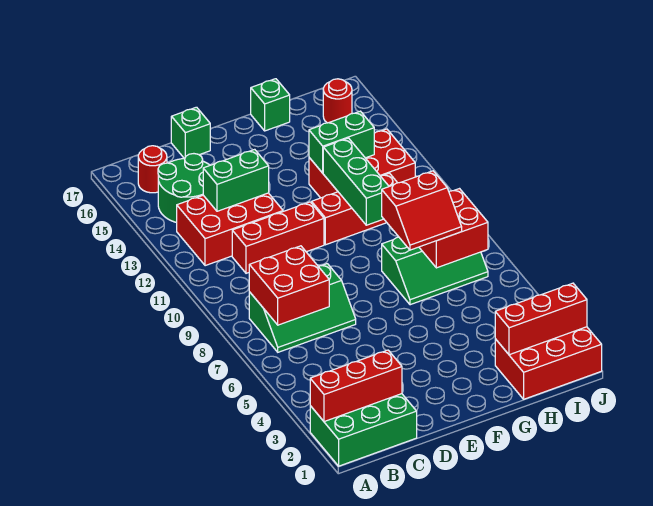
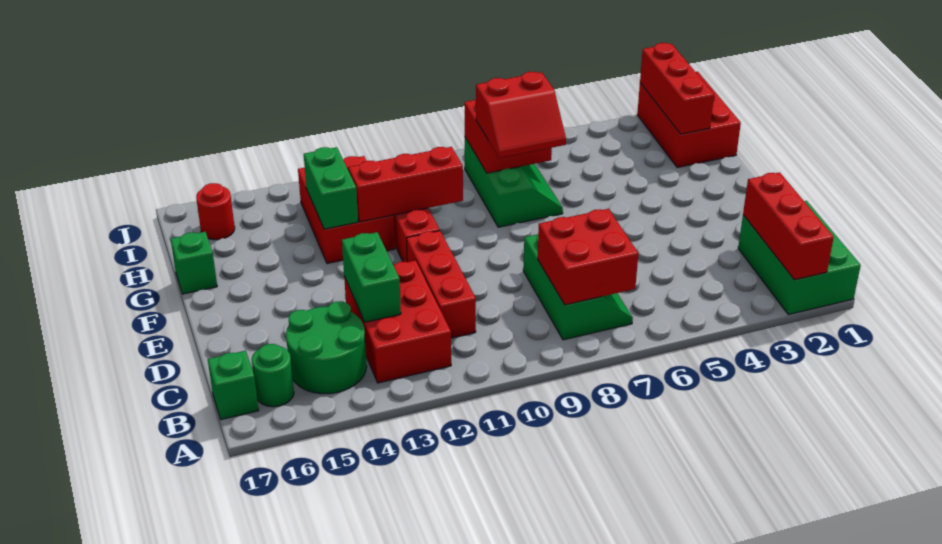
red round brick B16 level 1 -> green round brick B16 level 1
green brick D17 level 1 -> green brick B17 level 1
red slope G7:H8 level 3 top 8 -> red slope G7:H8 level 3 top H
green brick G10:G12 level 2 -> red brick G10:G12 level 2

